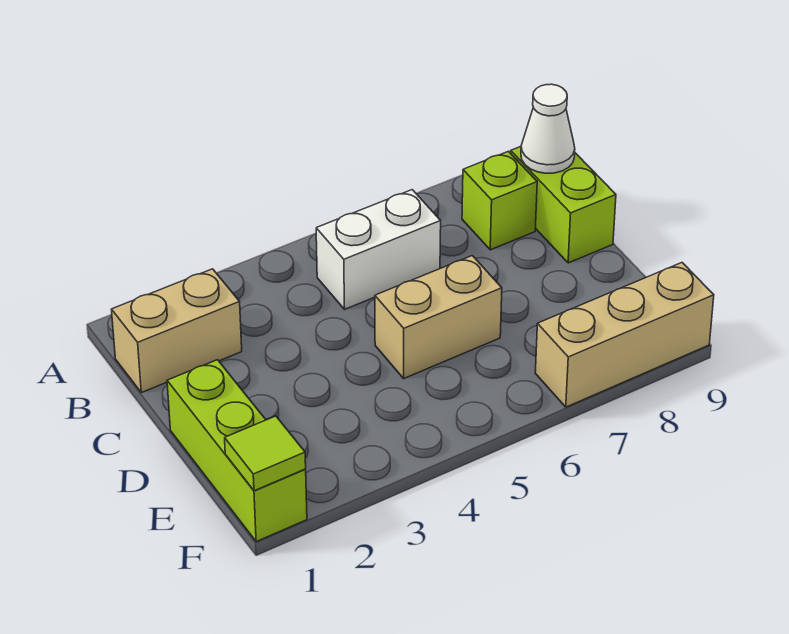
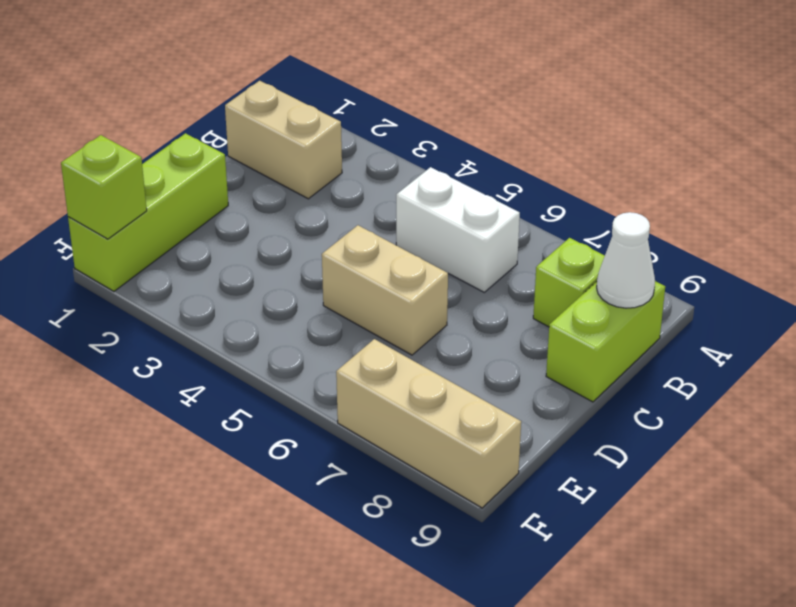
lime tile F1 level 2 -> lime brick F1 level 2

